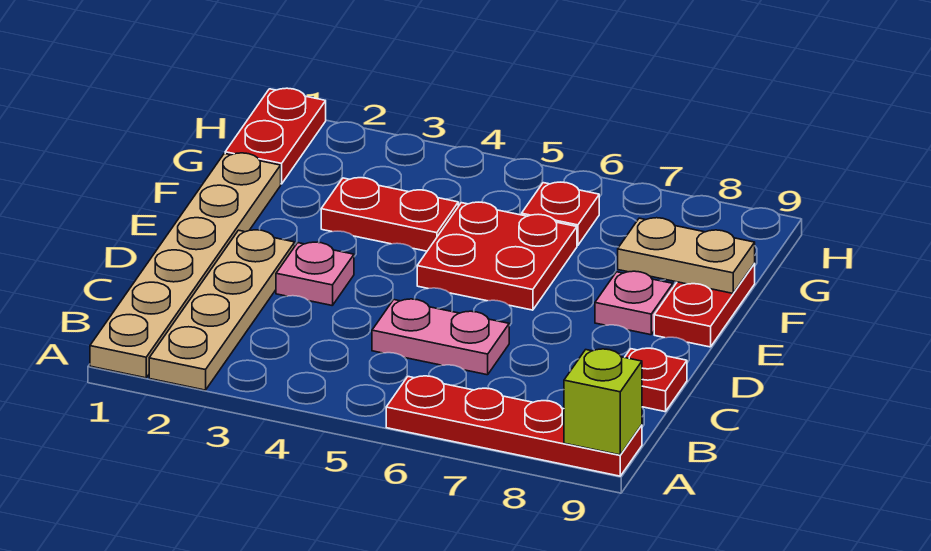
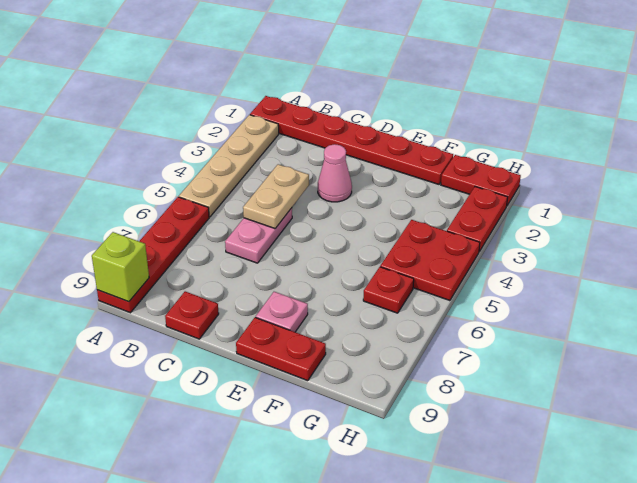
tan plate A1:F1 level 1 -> red plate A1:F1 level 1
tan plate A2:D2 level 1 -> tan plate A2:A5 level 1
pink plate D3 level 1 -> pink cone D3 level 1
red plate E5:F6 level 1 -> red plate G4:H5 level 1
red plate F3:F4 level 1 -> red plate H2:H3 level 1
tan plate F8:F9 level 2 -> tan plate C4:C5 level 2

